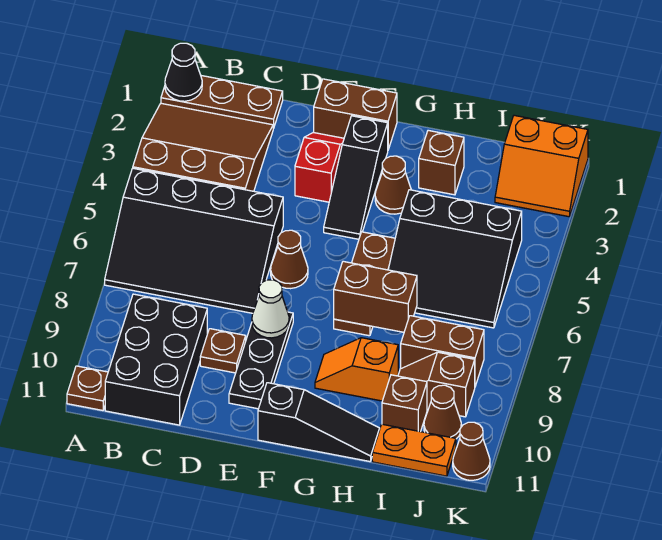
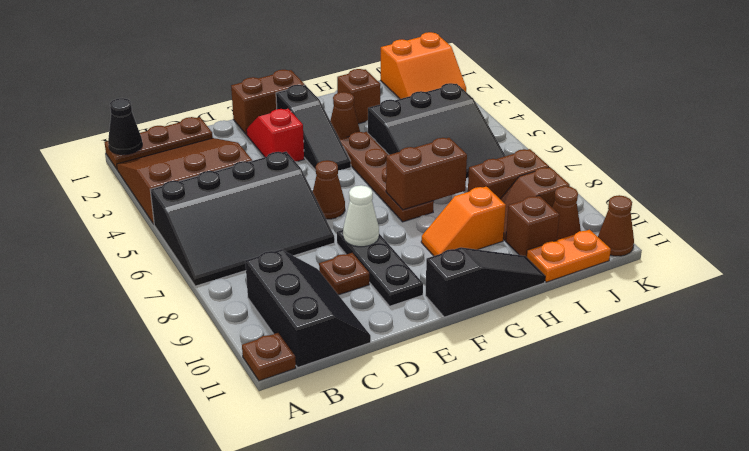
black brick B9:C11 level 1 -> black slope B9:C11 level 1 top B
brown plate G5:G7 level 1 -> brown plate G4:G7 level 1

